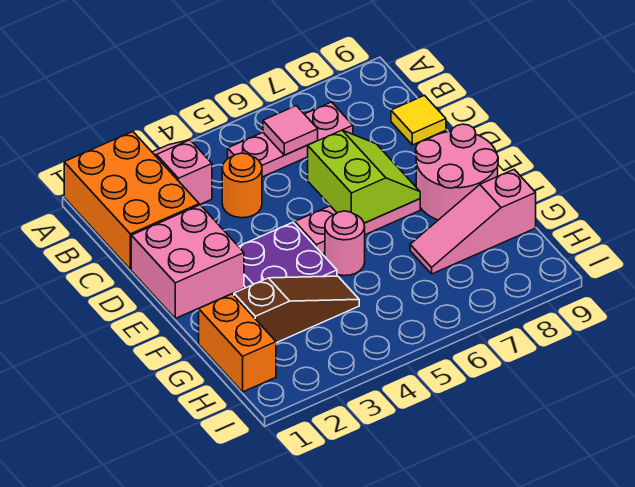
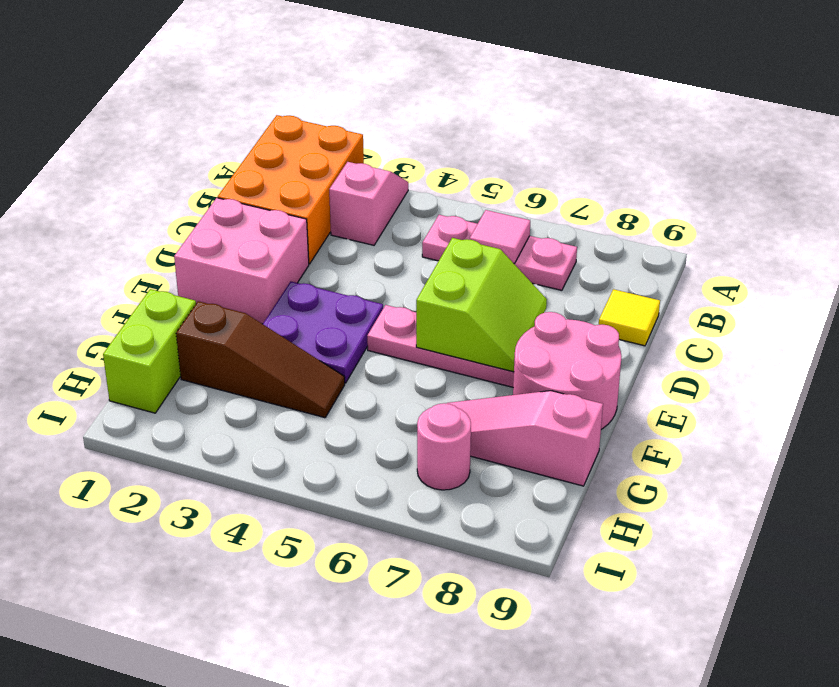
orange round brick C4 level 1 -> none
pink round brick F5 level 1 -> pink round brick H7 level 1
orange brick G1:H1 level 1 -> lime brick G1:H1 level 1

